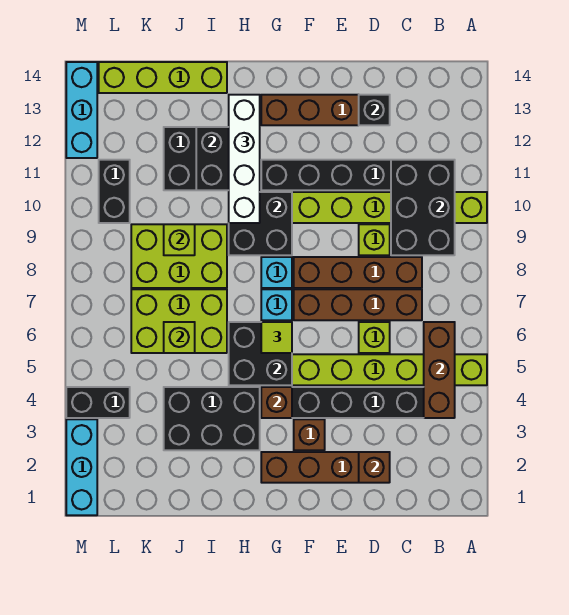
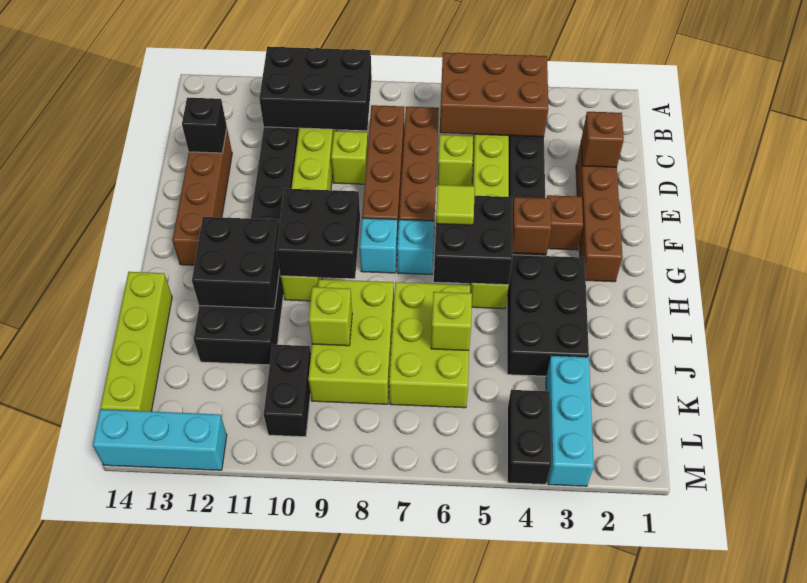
brown brick B4:B6 level 2 -> brown brick B4:C6 level 2
white brick H10:H13 level 3 -> none
black brick L10:L11 level 1 -> black brick K10:L10 level 1
cyan brick M1:M3 level 1 -> cyan brick K3:M3 level 1

